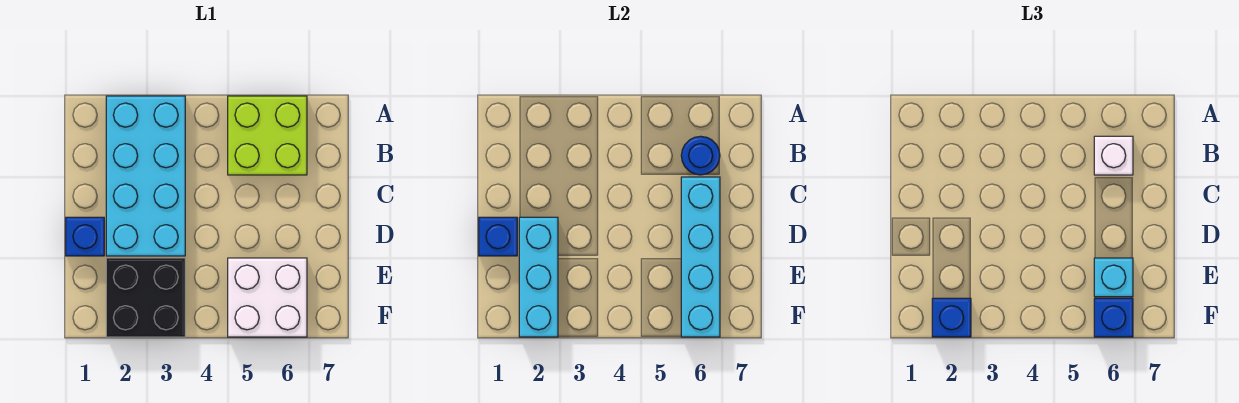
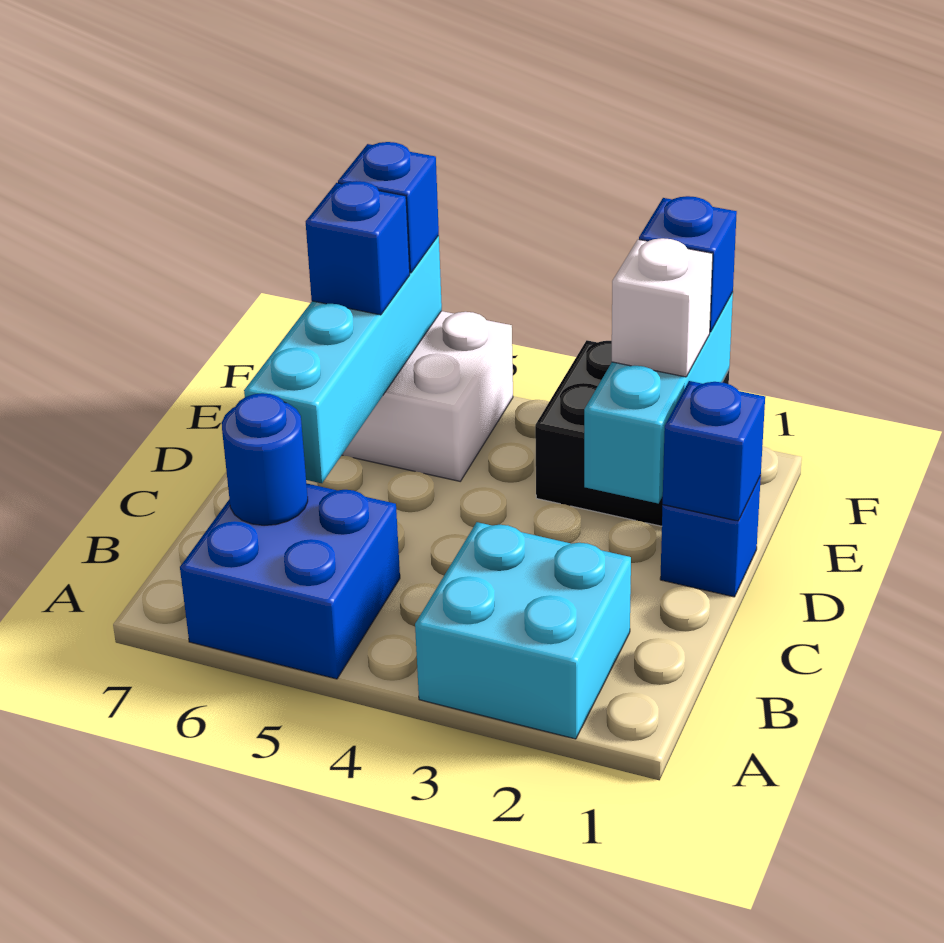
cyan brick A2:D3 level 1 -> cyan brick A2:B3 level 1
lime brick A5:B6 level 1 -> blue brick A5:B6 level 1
white brick B6 level 3 -> white brick E2 level 3
cyan brick E6 level 3 -> blue brick E6 level 3

